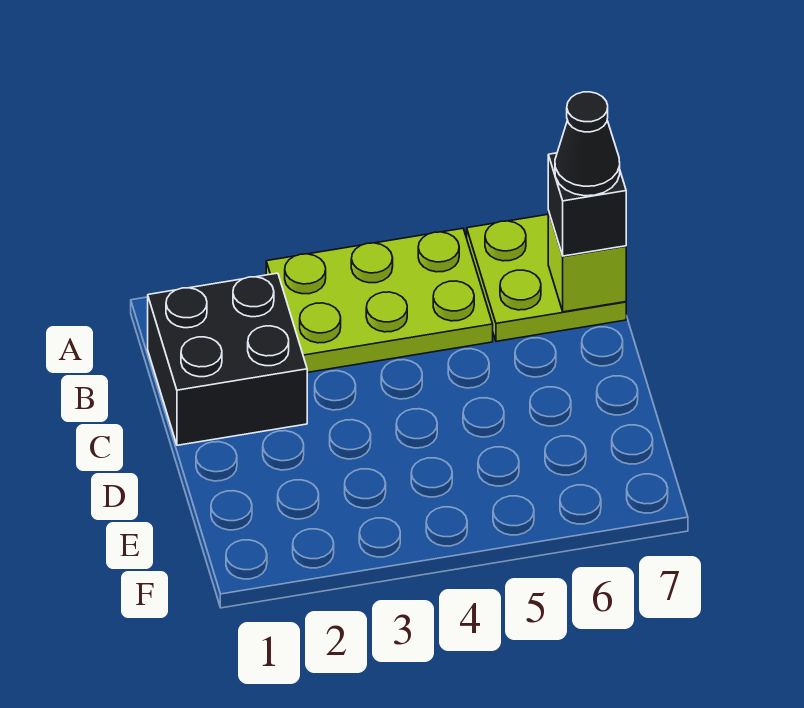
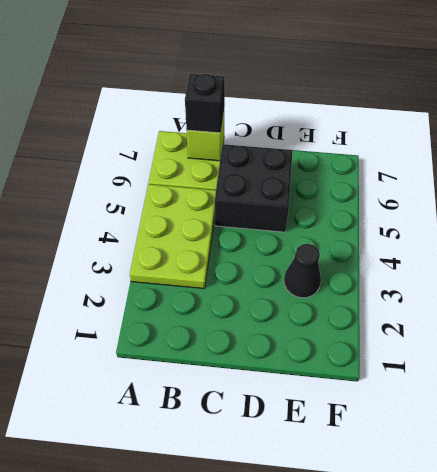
black brick B1:C2 level 1 -> black brick C5:D6 level 1
black cone B7 level 4 -> black cone E3 level 1

